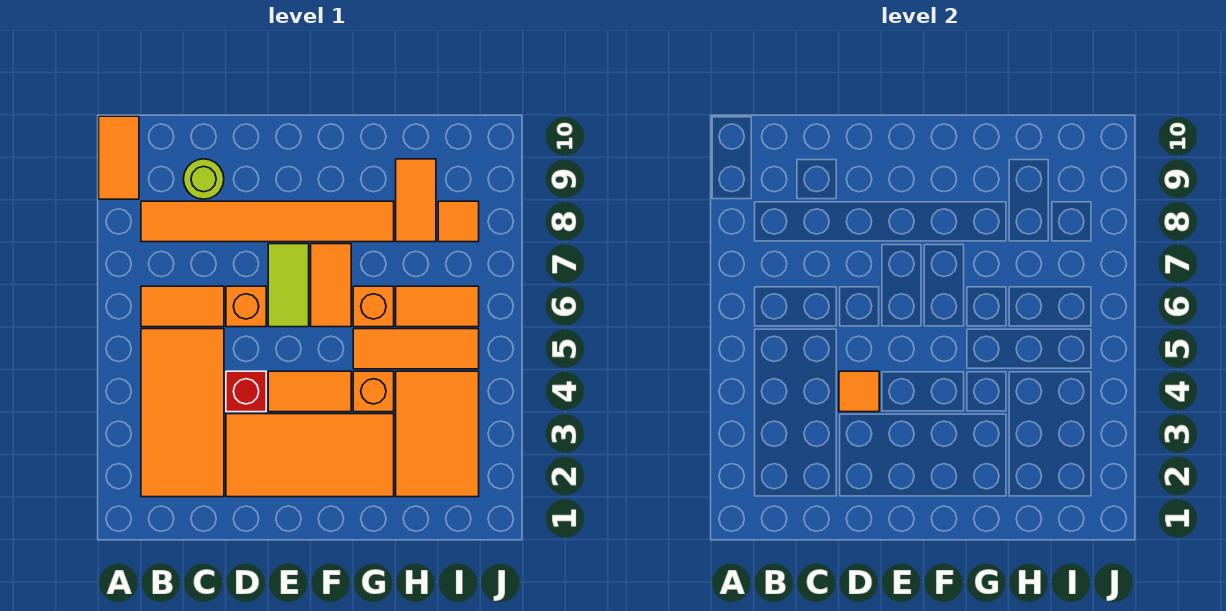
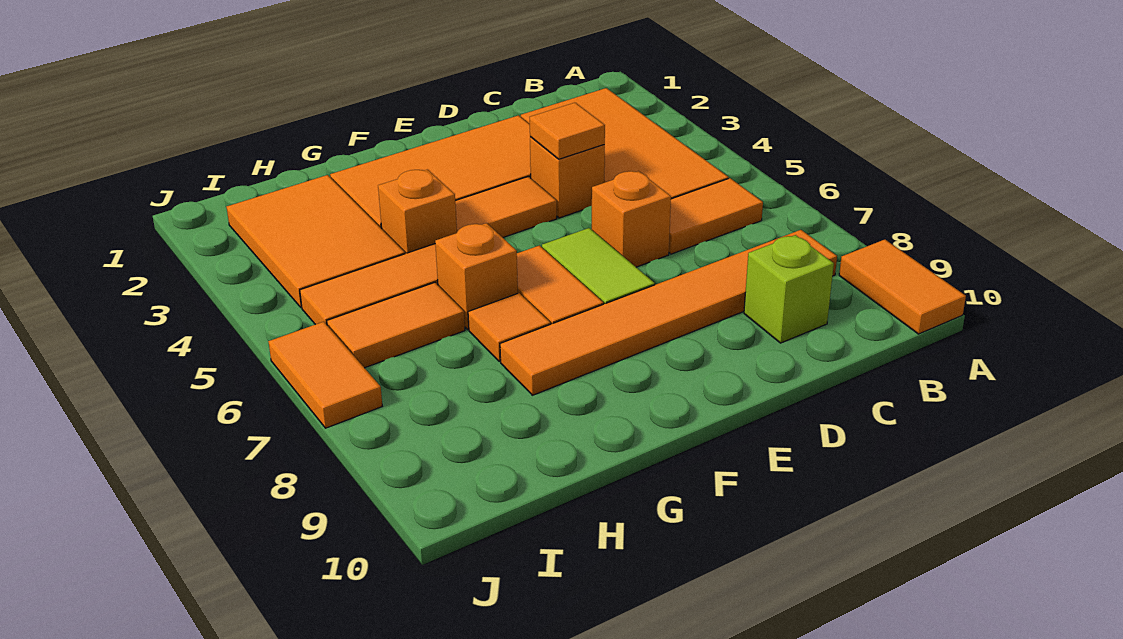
lime round brick C9 level 1 -> lime brick C9 level 1
red brick D4 level 1 -> orange brick D4 level 1
orange tile H8:H9 level 1 -> orange tile J6:J7 level 1
orange tile I8 level 1 -> orange tile G7 level 1

